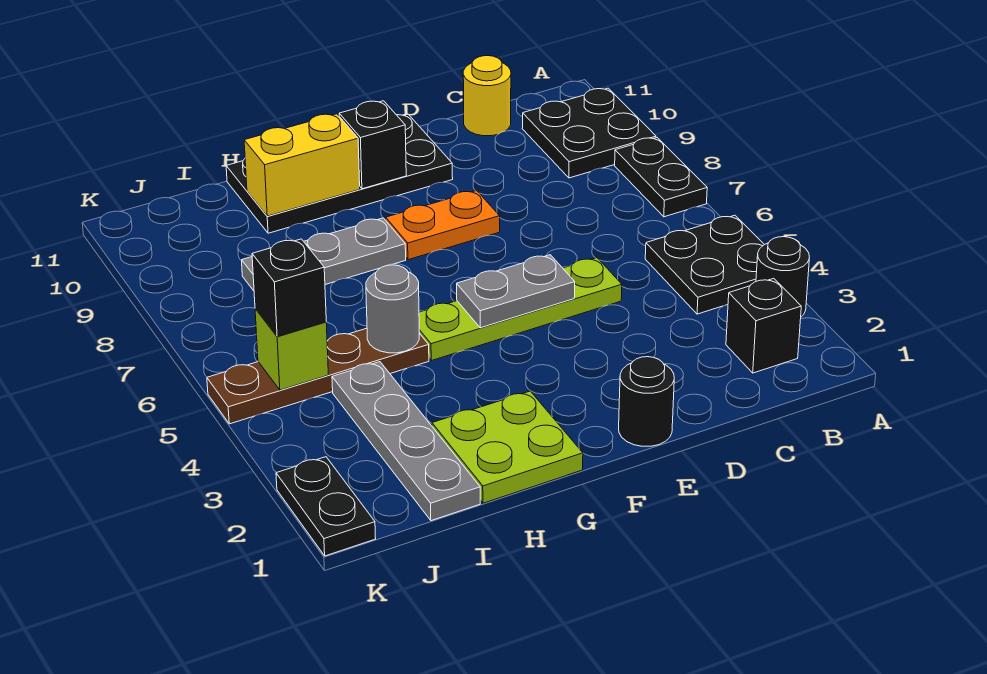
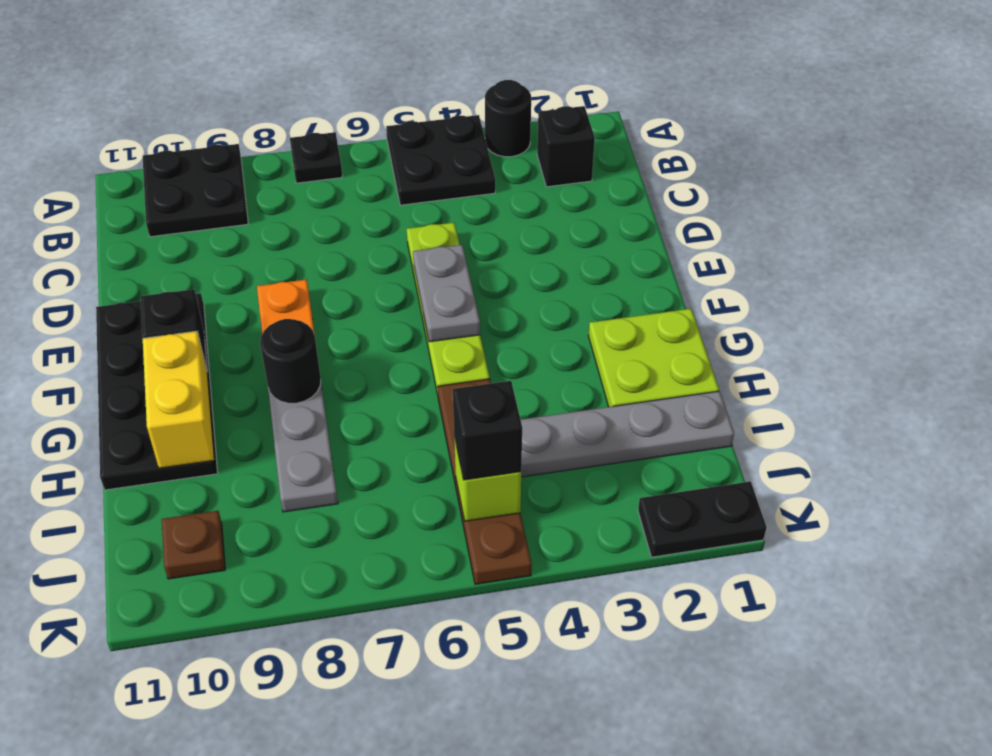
black plate A7:A8 level 1 -> black plate A7 level 1
yellow round brick C11 level 1 -> none
black round brick E1 level 1 -> black round brick G8 level 2
grey round brick H5 level 2 -> none
none -> brown plate J10 level 1

